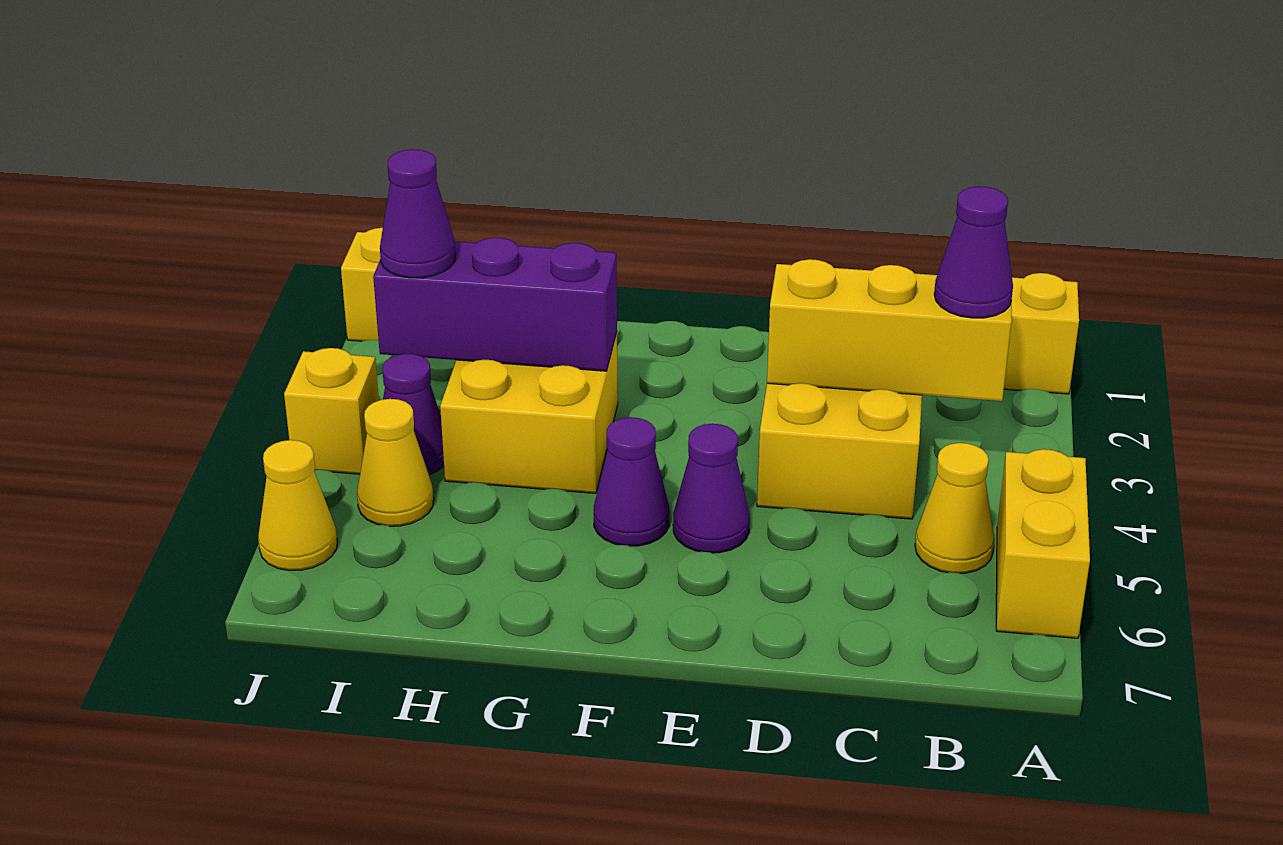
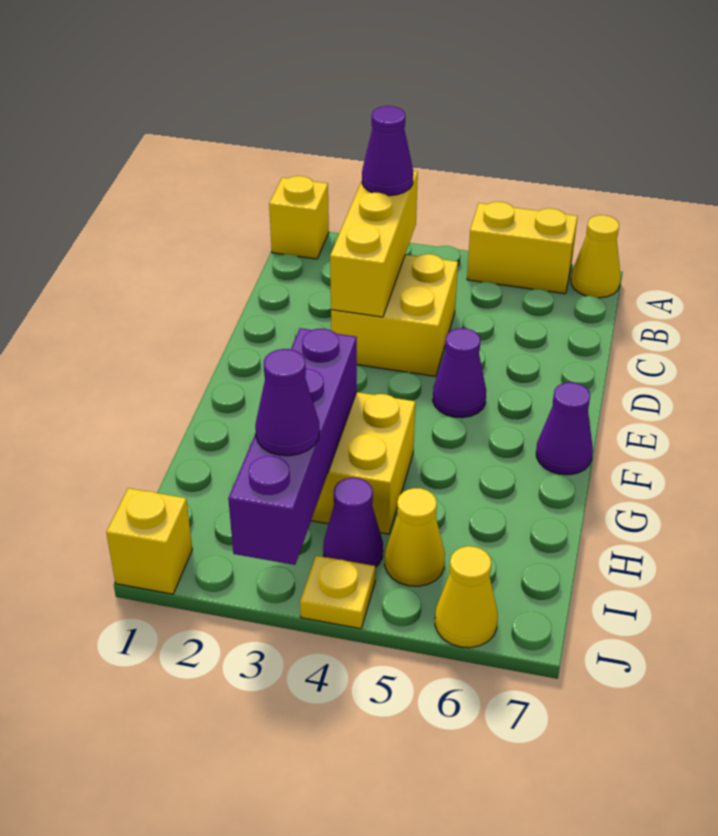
yellow cone B5 level 1 -> yellow cone A7 level 1
purple cone F5 level 1 -> purple cone F7 level 1
purple brick G3:I3 level 2 -> purple brick G3:J3 level 2
yellow brick J4 level 1 -> yellow plate J4 level 1

